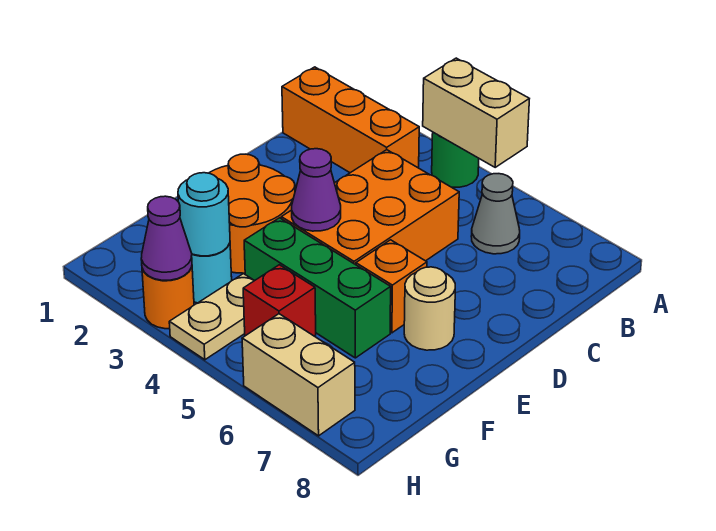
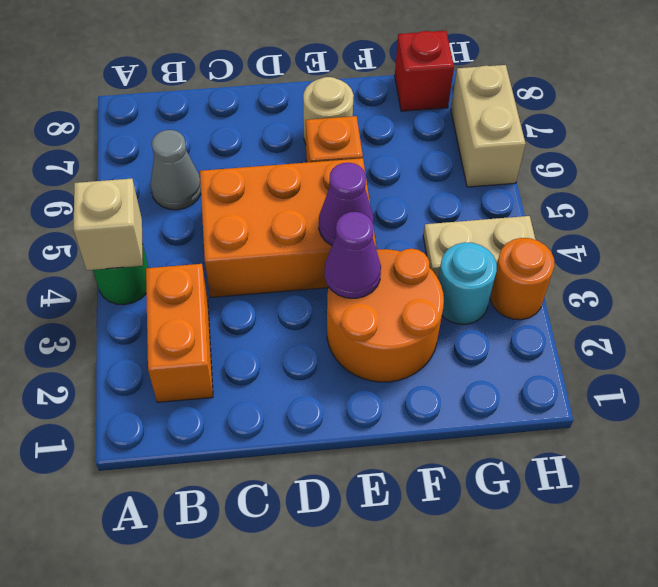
tan brick A4:A5 level 2 -> tan brick A4 level 2
orange brick B1:B3 level 1 -> orange brick B2:B3 level 1
green brick F4:F6 level 1 -> none
cyan round brick G3 level 2 -> none
red brick G5 level 1 -> red brick G8 level 1
purple cone H3 level 2 -> purple cone E3 level 2

